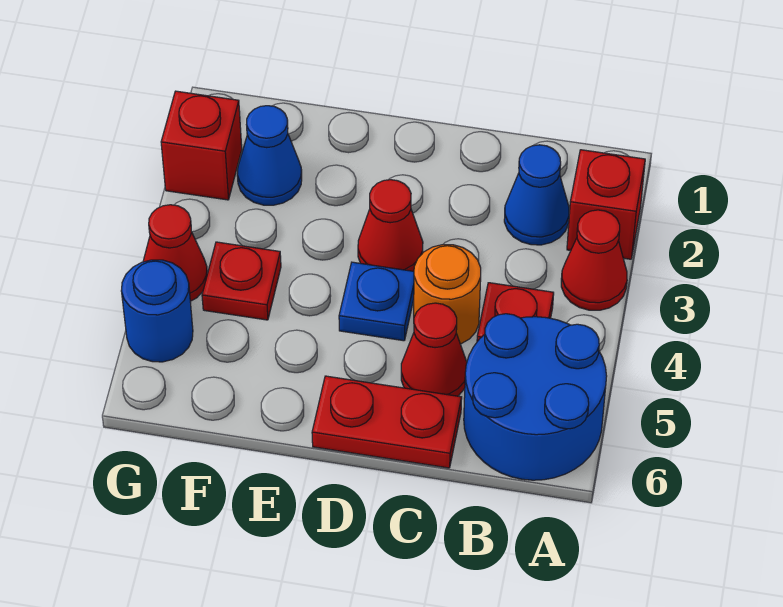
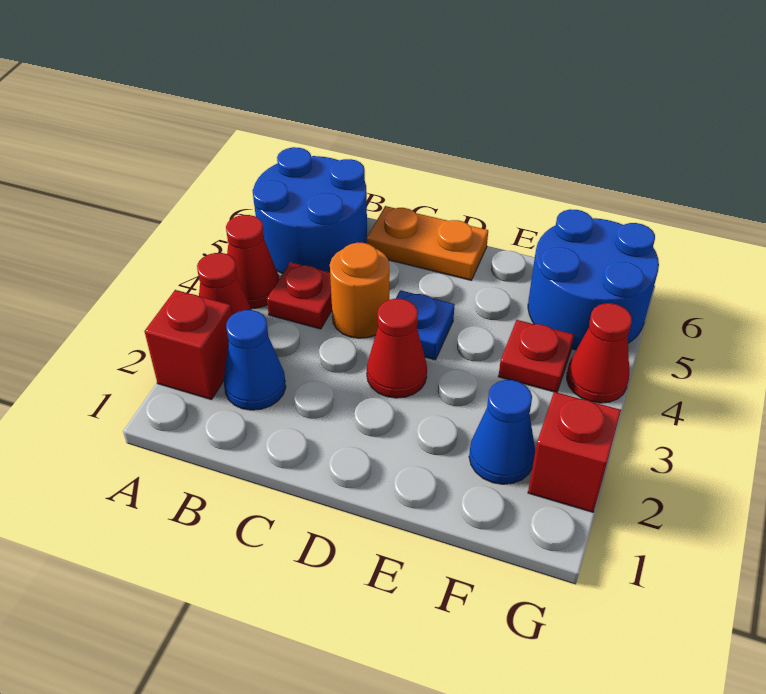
red cone C5 level 1 -> red cone A4 level 1
red plate C6:D6 level 1 -> orange plate C6:D6 level 1
blue round brick G5 level 1 -> blue round brick F5:G6 level 1

